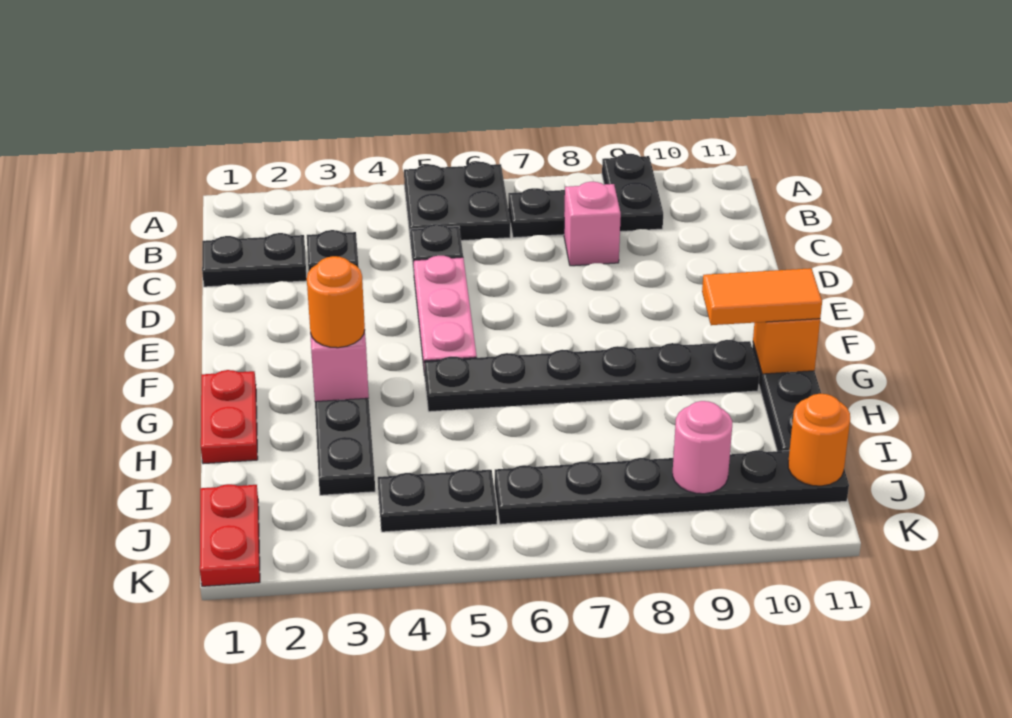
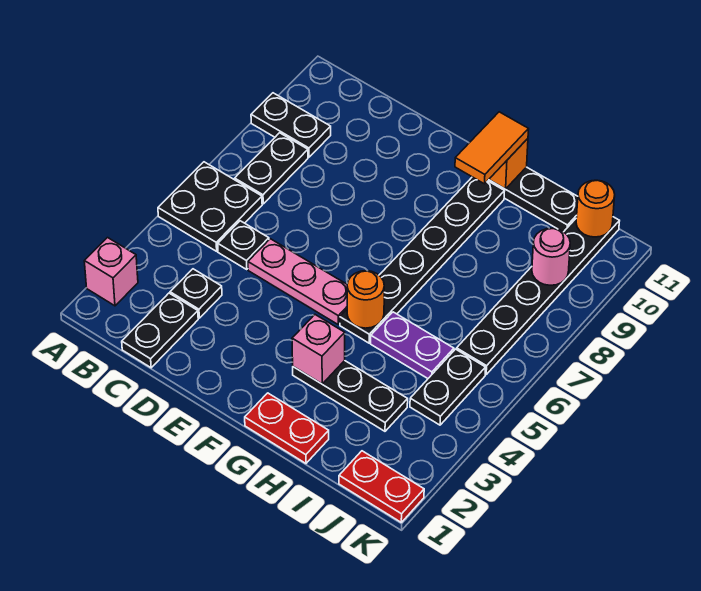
pink brick C8 level 1 -> pink brick A2 level 1
orange round brick G3 level 3 -> orange round brick G5 level 2
none -> purple plate H5:I5 level 1

